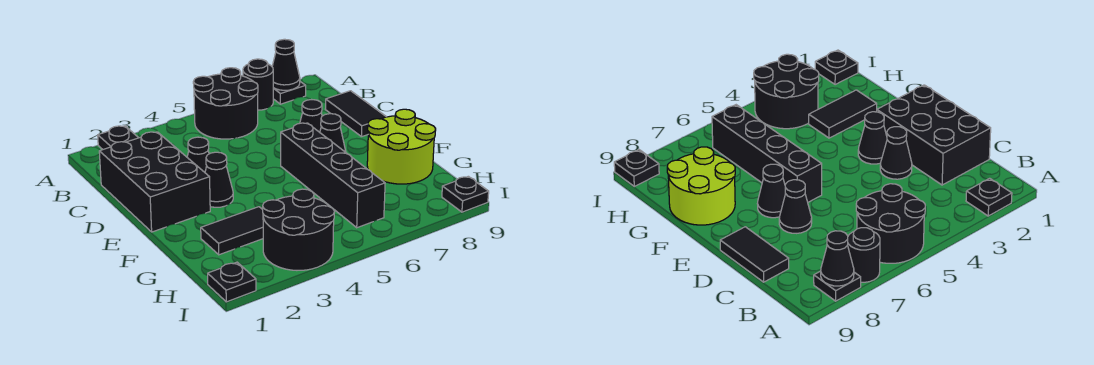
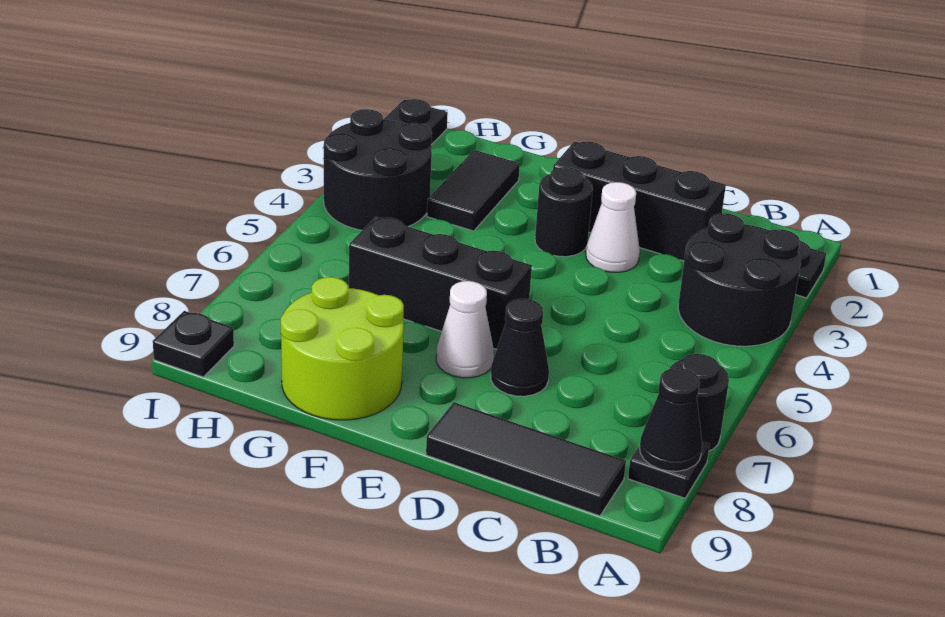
black round brick A5:B6 level 1 -> black round brick A3:B4 level 1
black brick C1:E2 level 1 -> black brick C2:E2 level 1
black tile C9:D9 level 1 -> black tile B9:D9 level 1
black cone D3 level 1 -> white cone D3 level 1
black cone E3 level 1 -> black round brick E3 level 1
black brick E6:H6 level 1 -> black brick E6:G6 level 1
black cone E7 level 1 -> white cone E7 level 1

